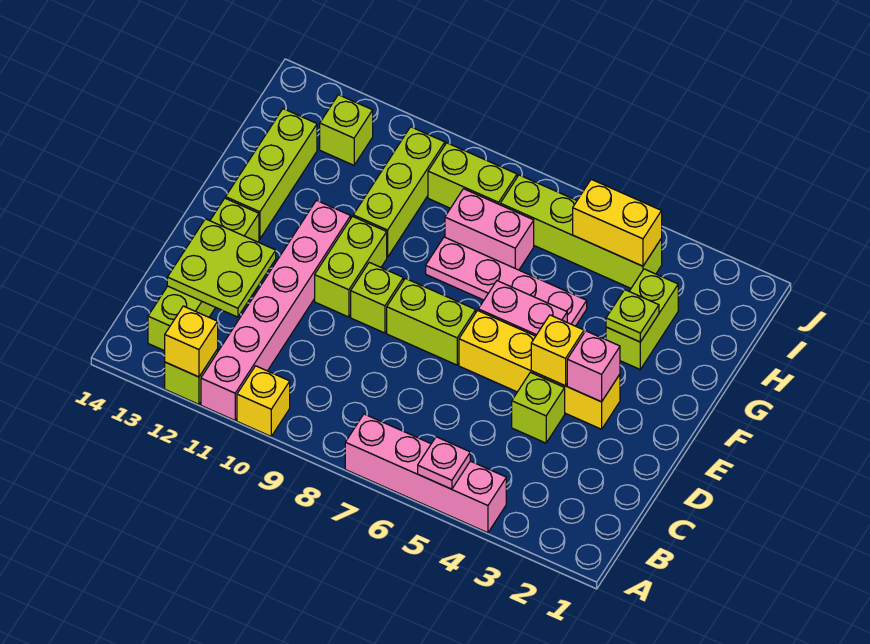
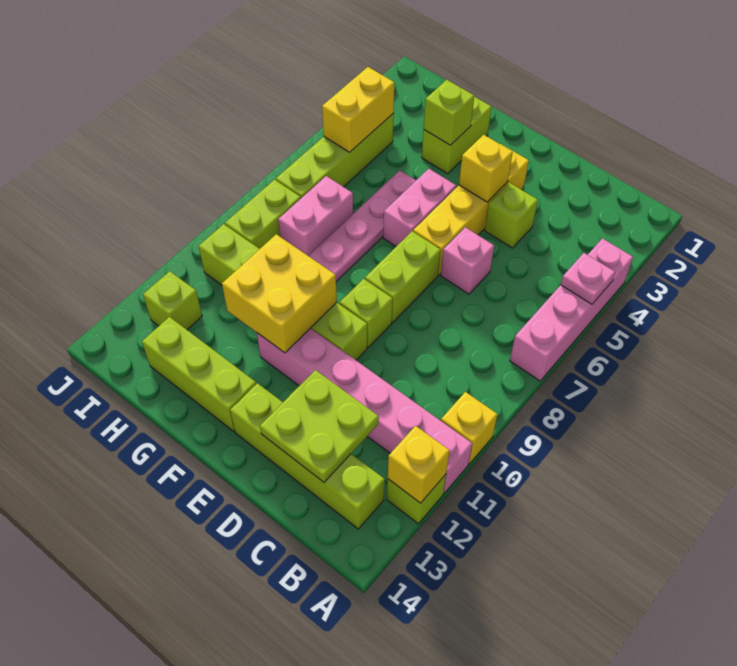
pink brick E3 level 2 -> pink brick D6 level 1
none -> yellow brick F10:G11 level 2
lime brick G3:H3 level 1 -> lime brick G2:G3 level 1
lime plate G3 level 2 -> lime brick G3 level 2

